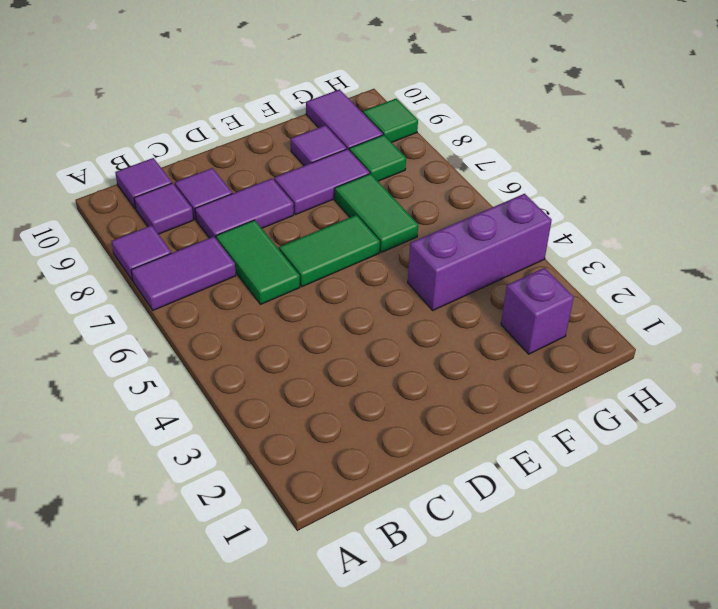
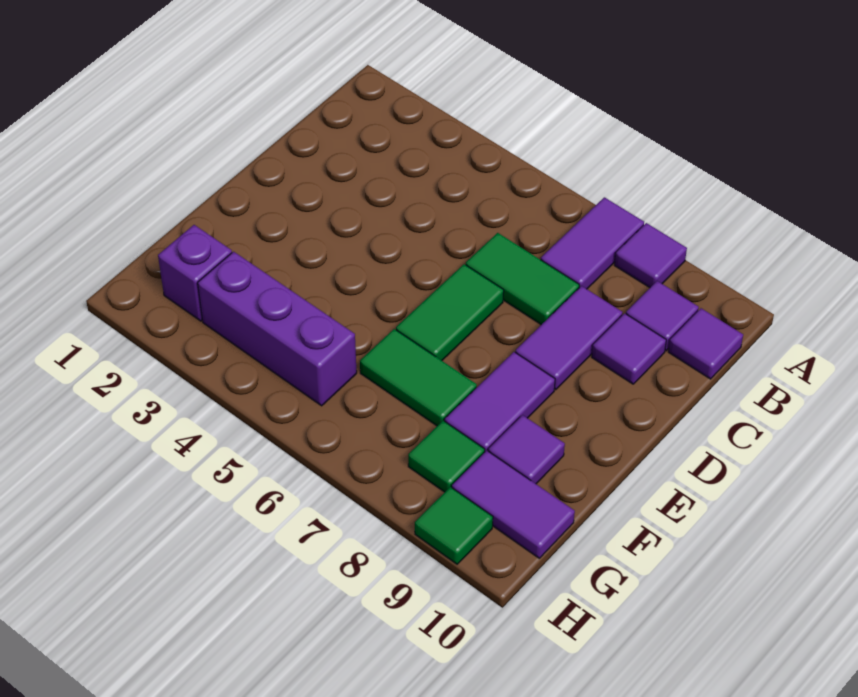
purple brick F4:H4 level 1 -> purple brick G3:G5 level 1

